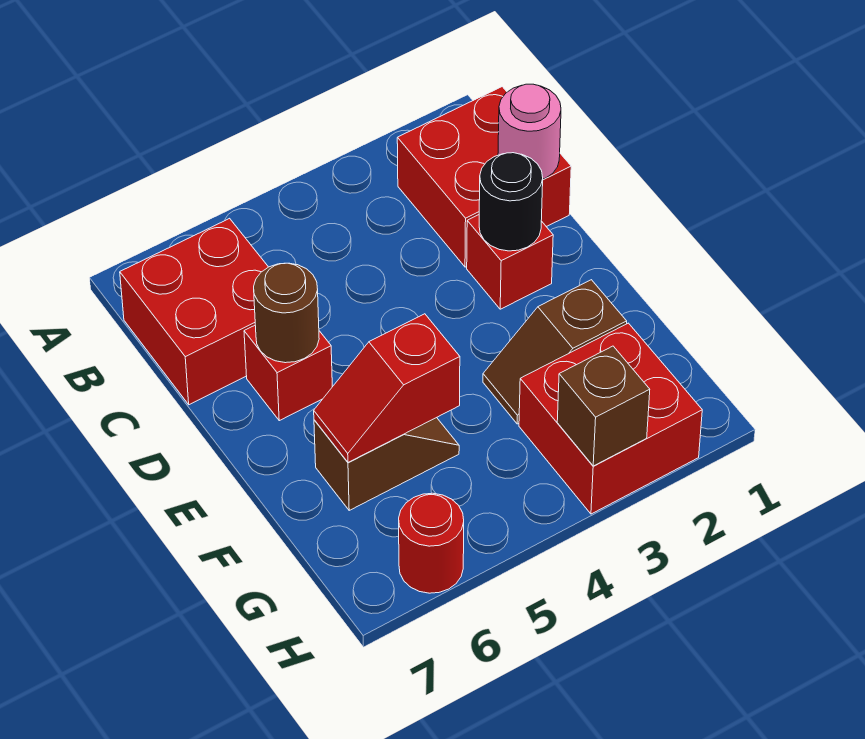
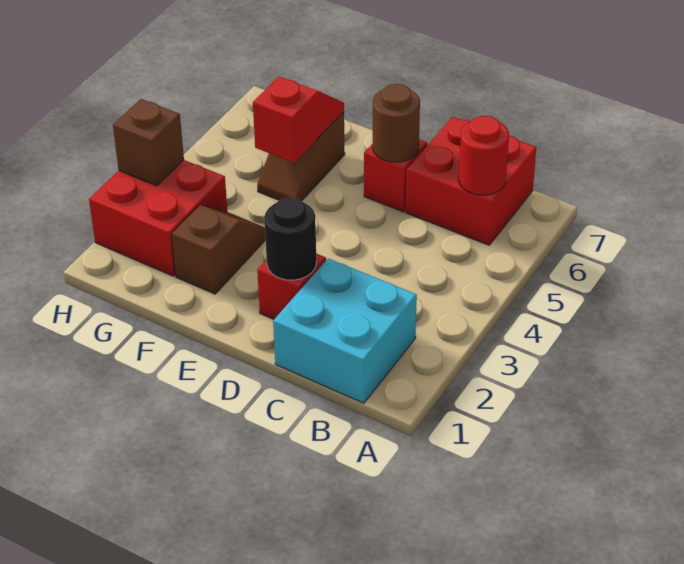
red brick B1:C2 level 1 -> cyan brick B1:C2 level 1
pink round brick C1 level 2 -> none
red round brick H6 level 1 -> red round brick B6 level 2

